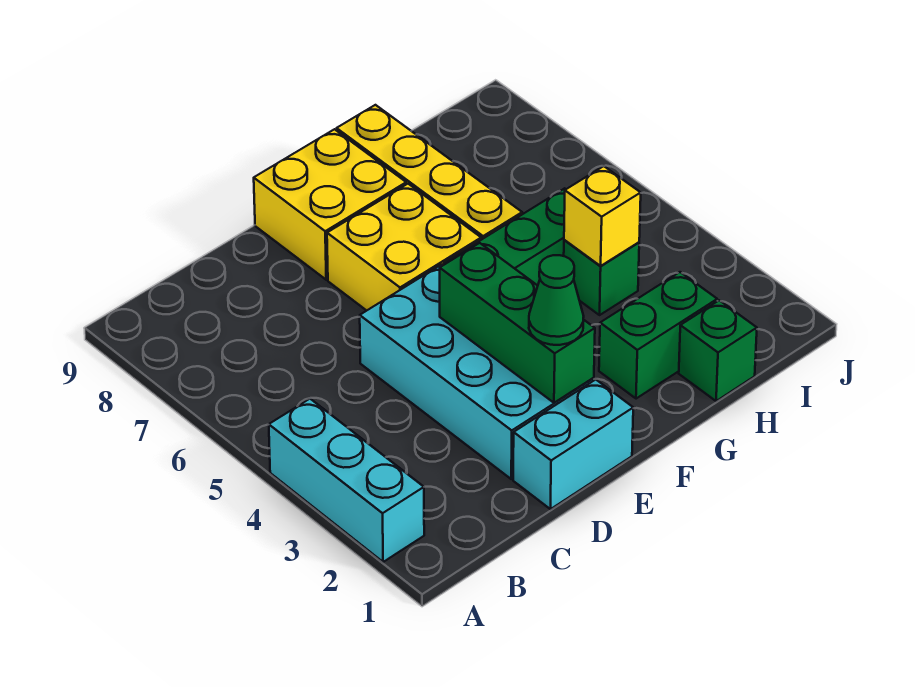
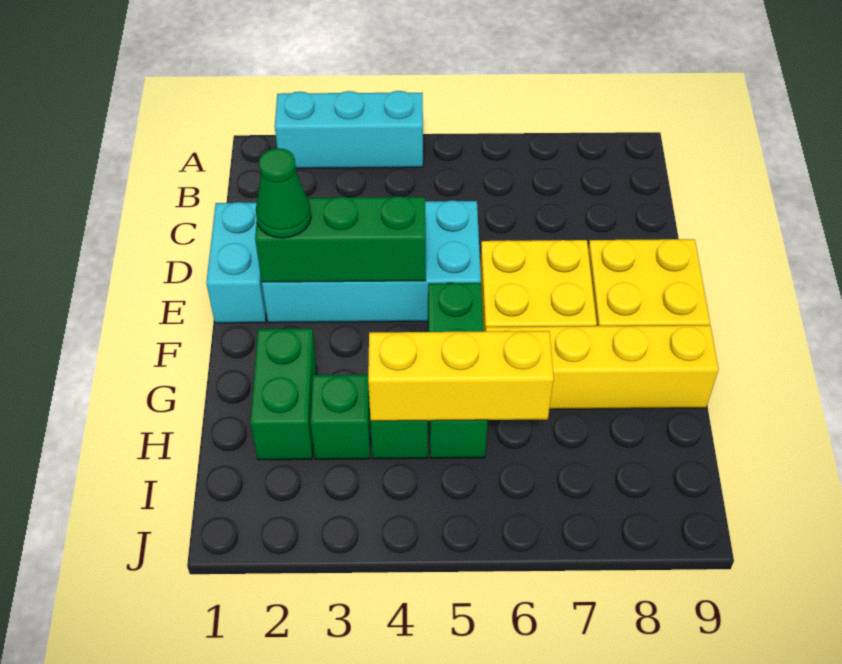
green brick H1 level 1 -> green brick H3 level 1
yellow brick H4 level 2 -> yellow brick H4:H6 level 2

